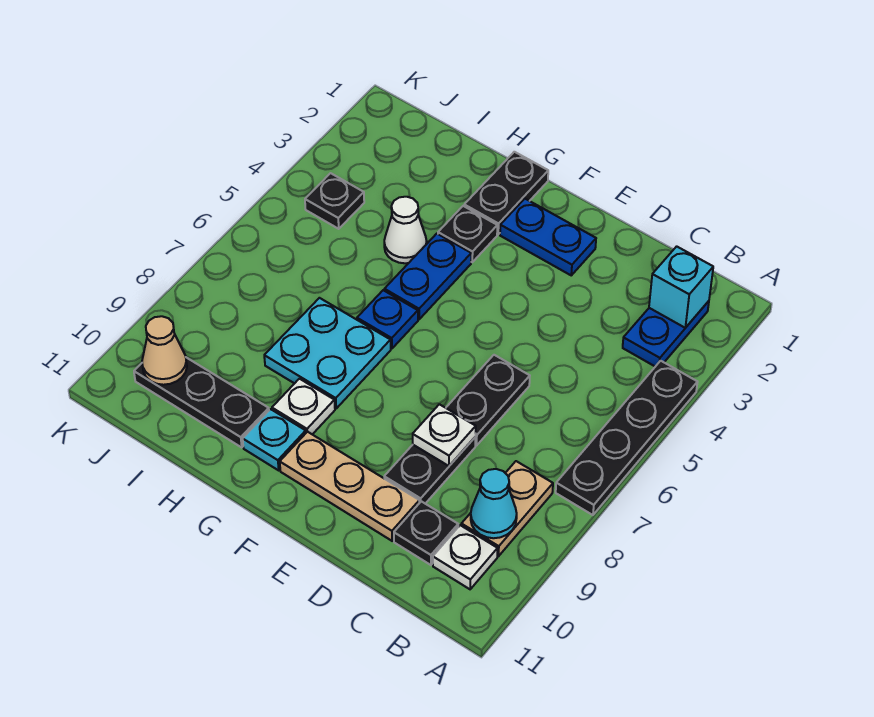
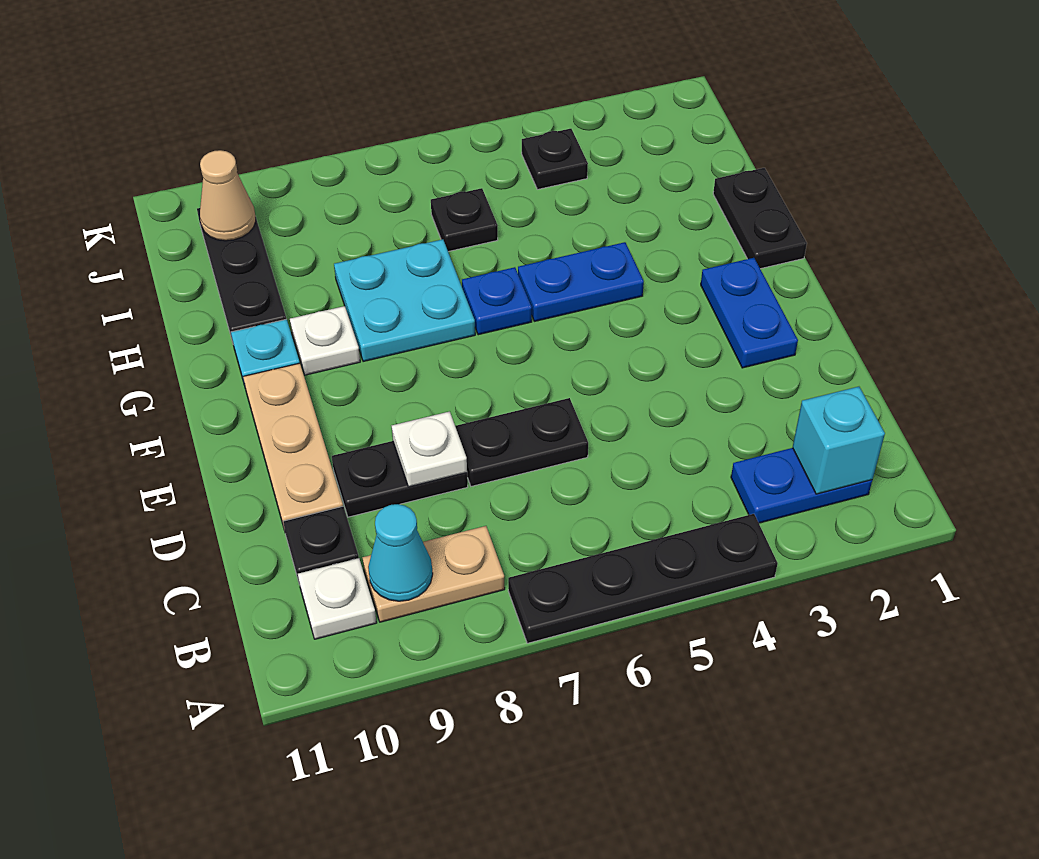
black plate G1:G2 level 1 -> black plate G1:H1 level 1
black plate G3 level 1 -> black plate I6 level 1
white cone H4 level 1 -> none

